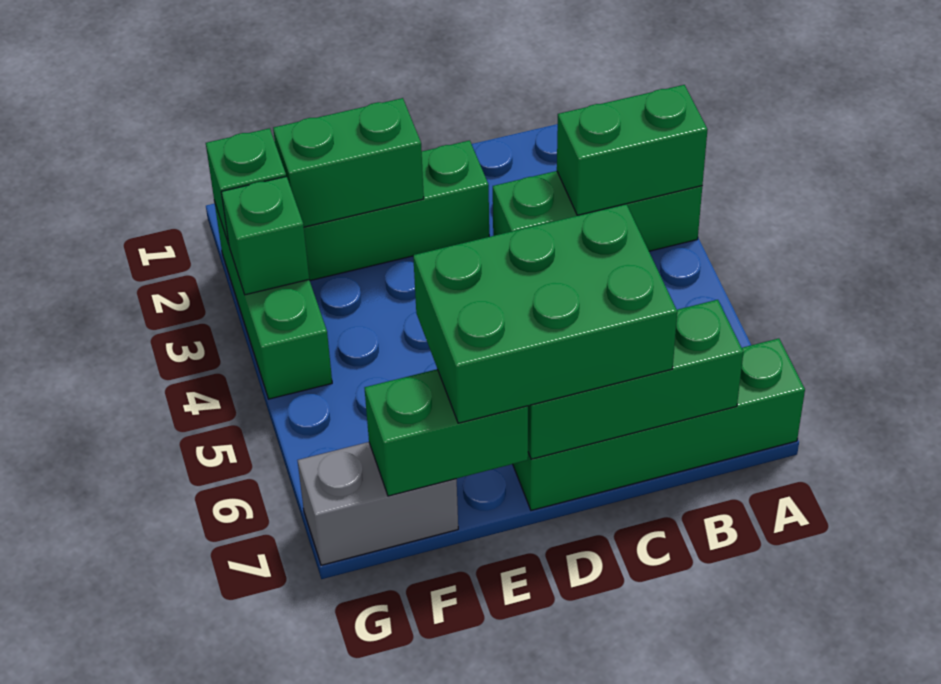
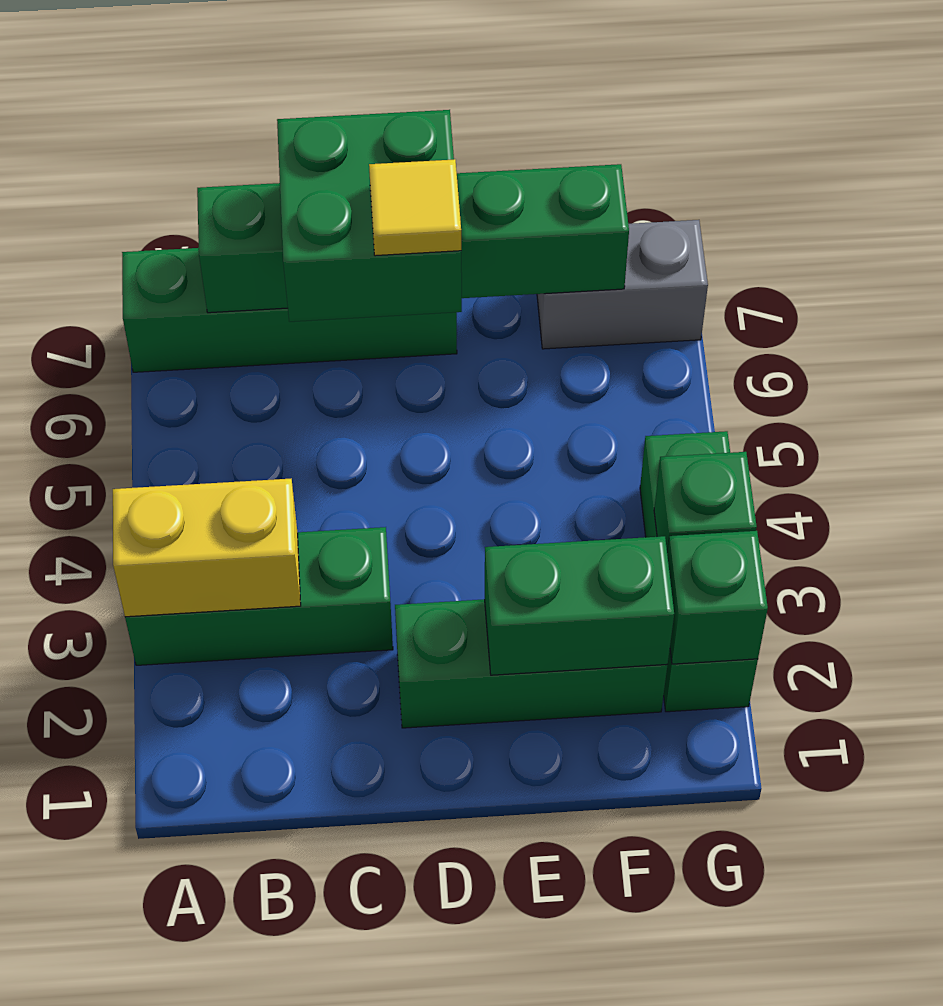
green brick A3:B3 level 2 -> yellow brick A3:B3 level 2
green brick C6:E7 level 3 -> green brick C6:D7 level 3
none -> yellow tile D6 level 4

